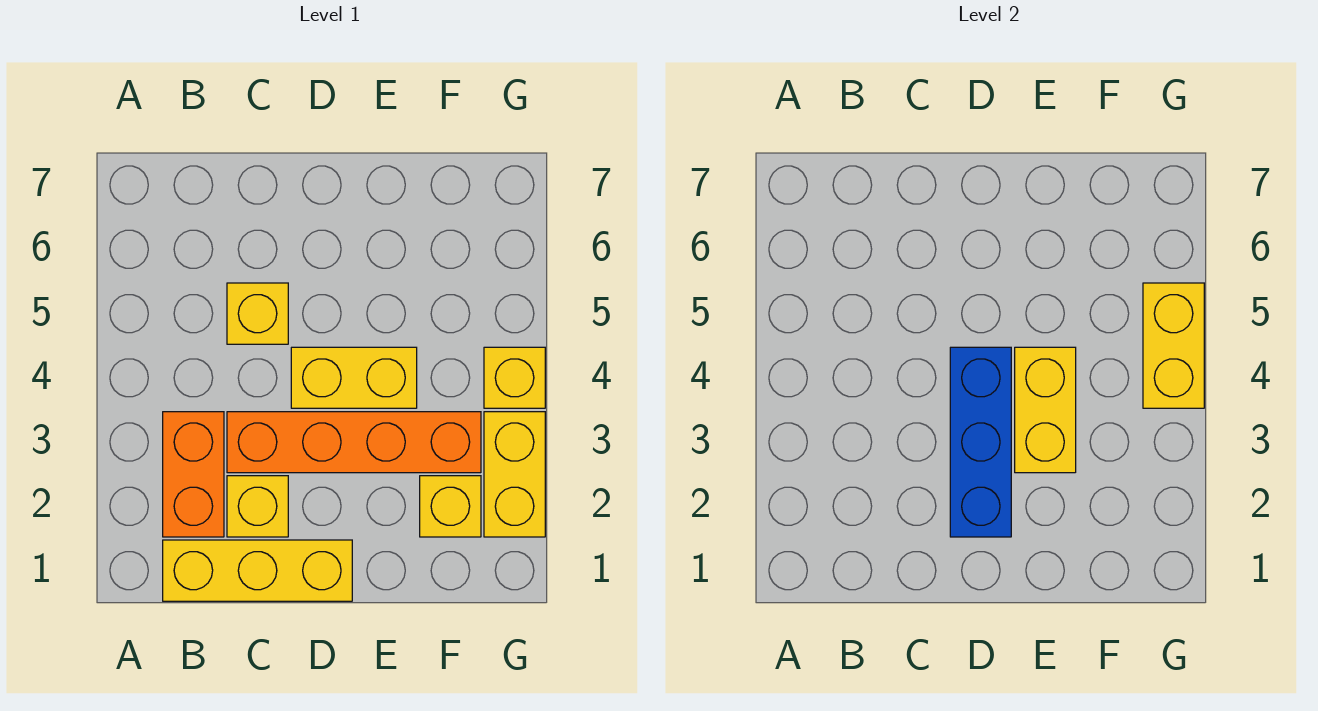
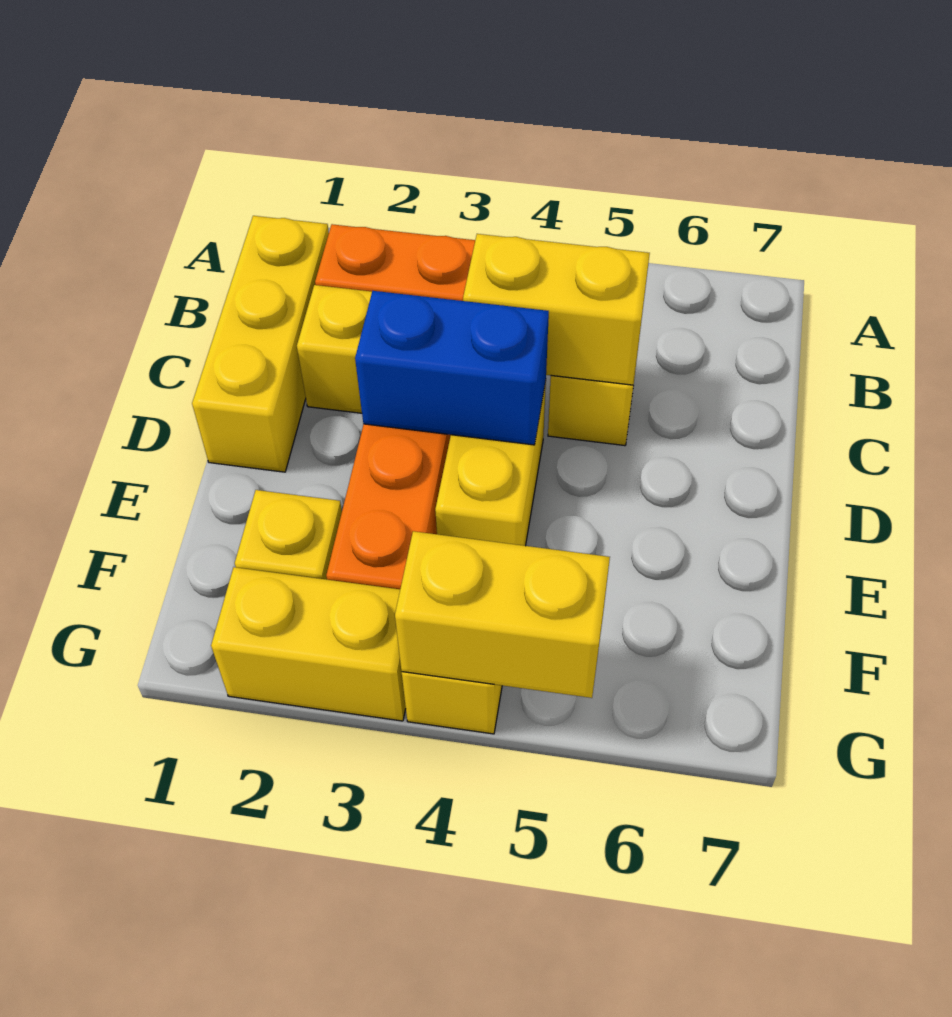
blue brick D2:D4 level 2 -> blue brick D3:D4 level 2
yellow brick E3:E4 level 2 -> yellow brick C4:C5 level 2

